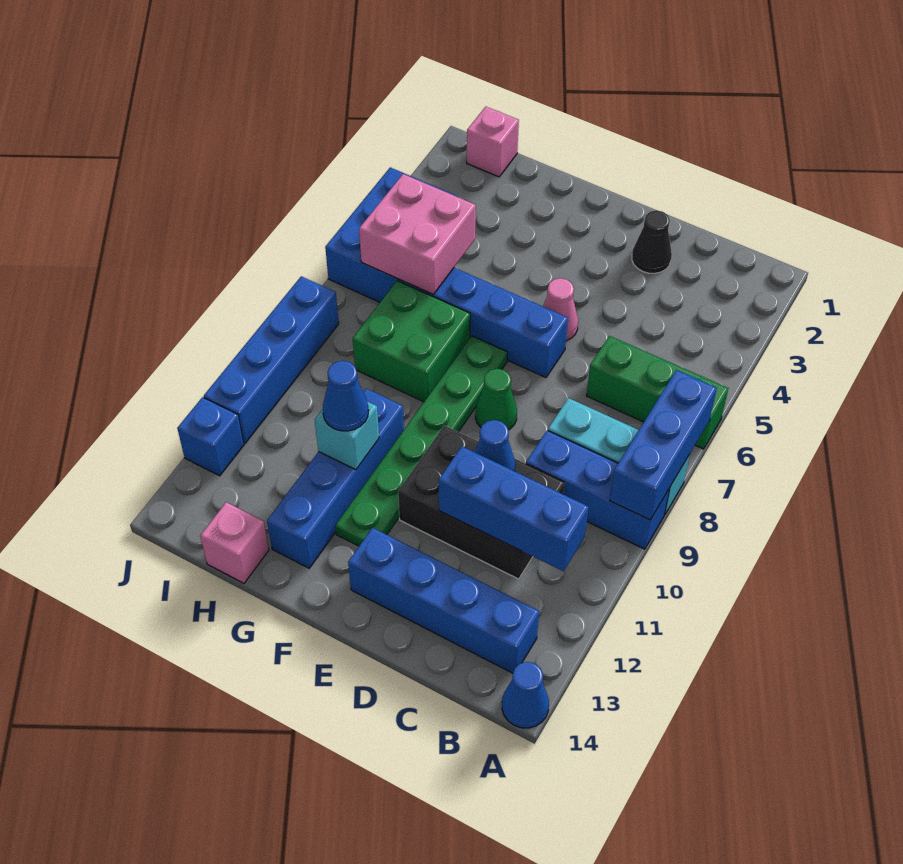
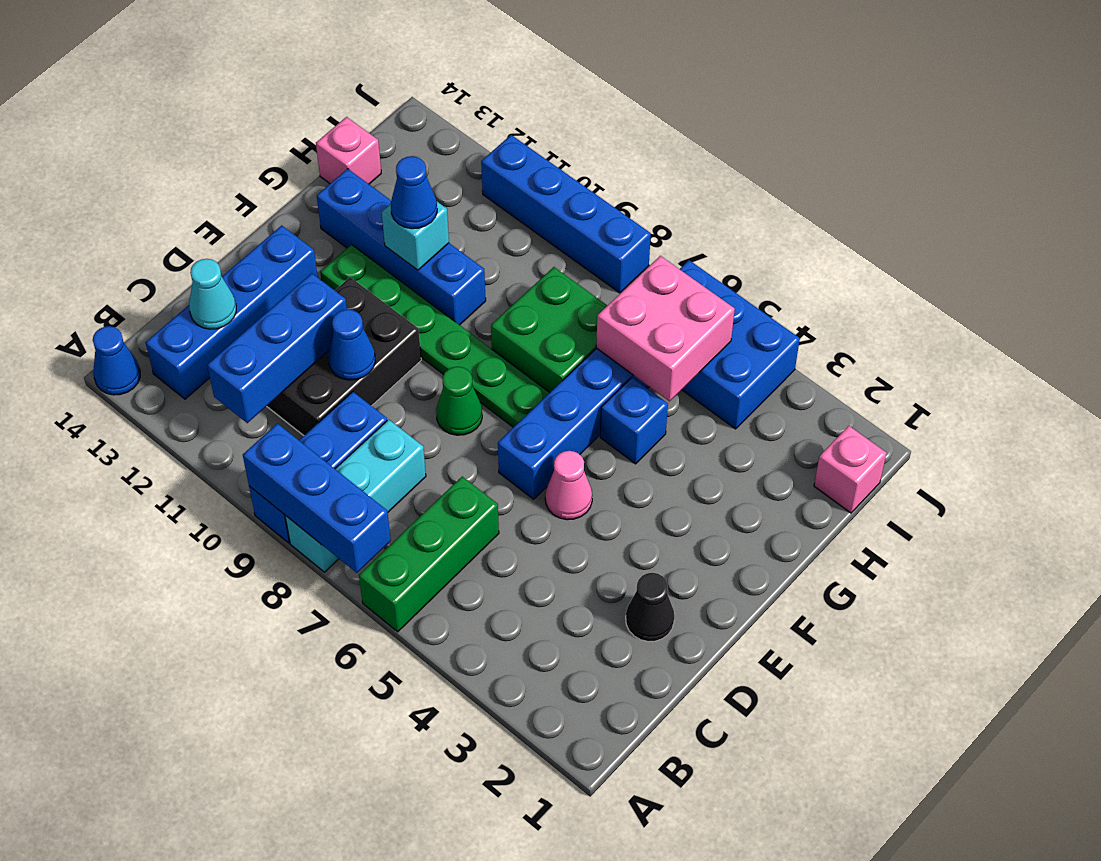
none -> cyan cone C13 level 2
blue brick J12 level 1 -> blue brick G5 level 1

